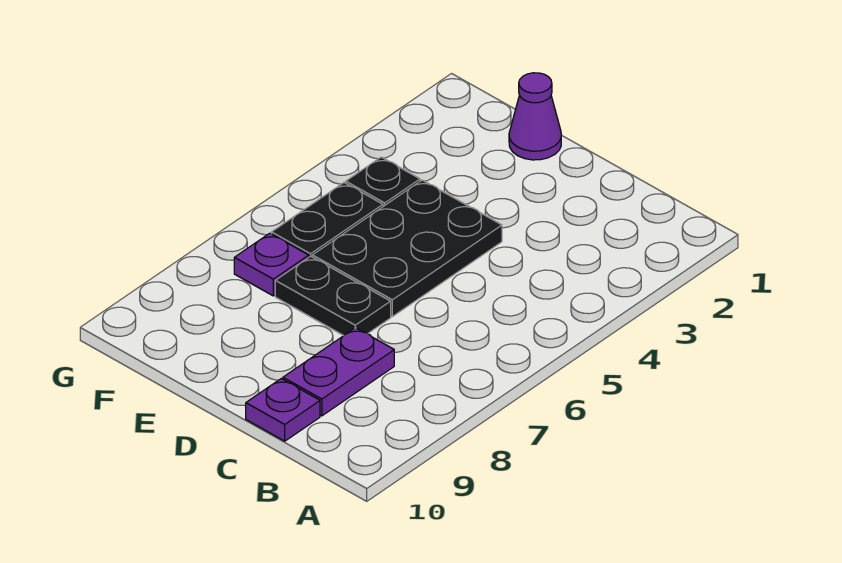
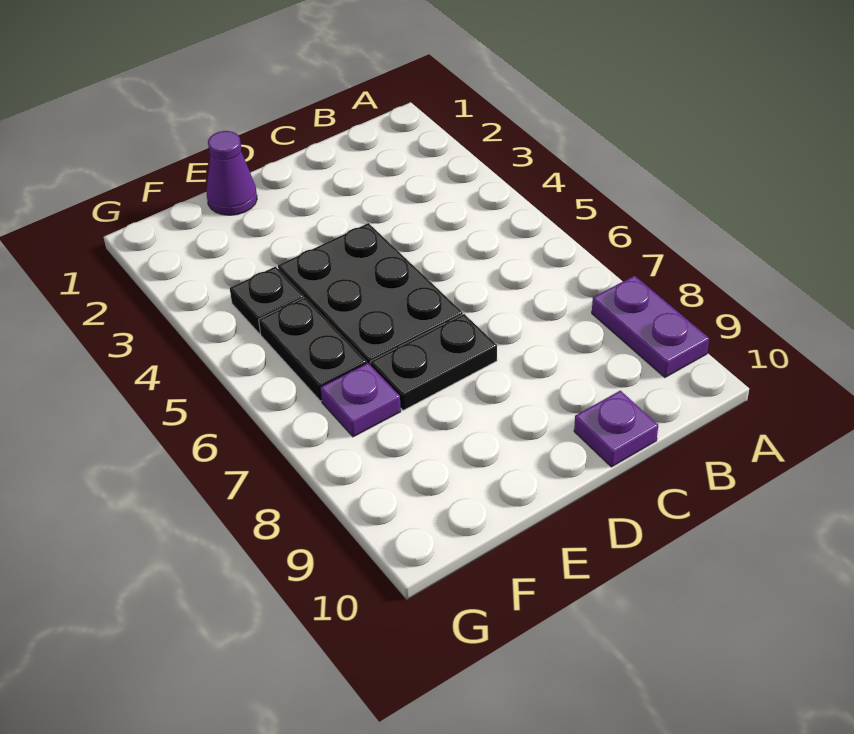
purple plate C8:C9 level 1 -> purple plate A8:A9 level 1

